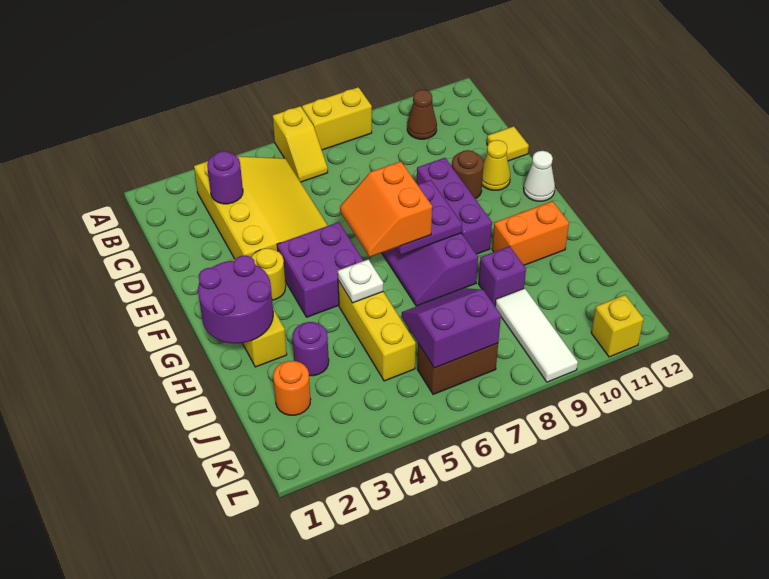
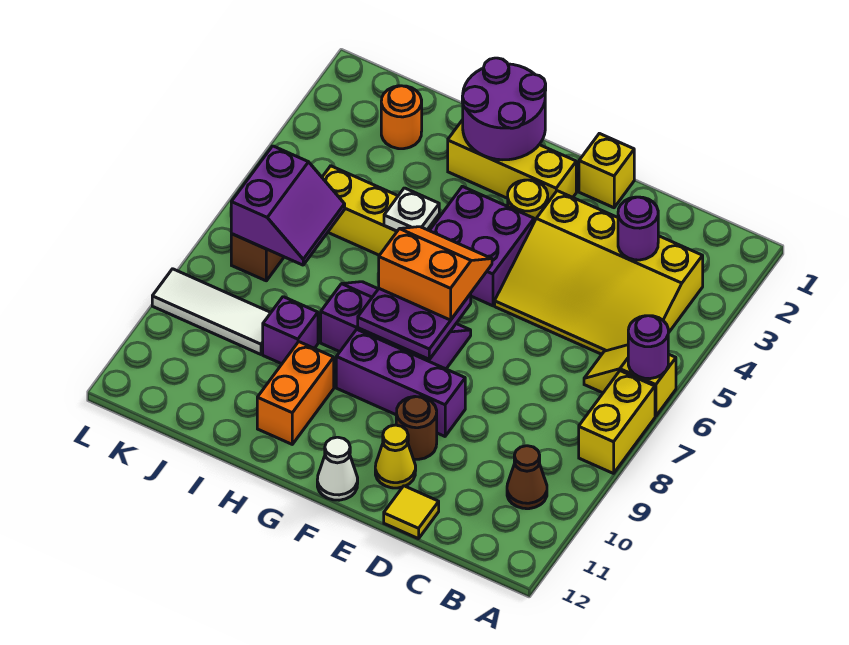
purple round brick I3 level 1 -> purple round brick A6 level 2
yellow brick L11 level 1 -> yellow brick E1 level 1

